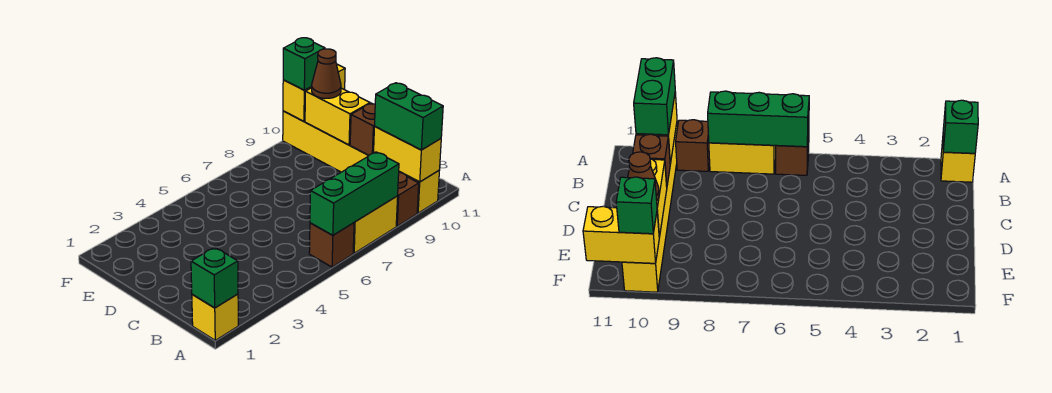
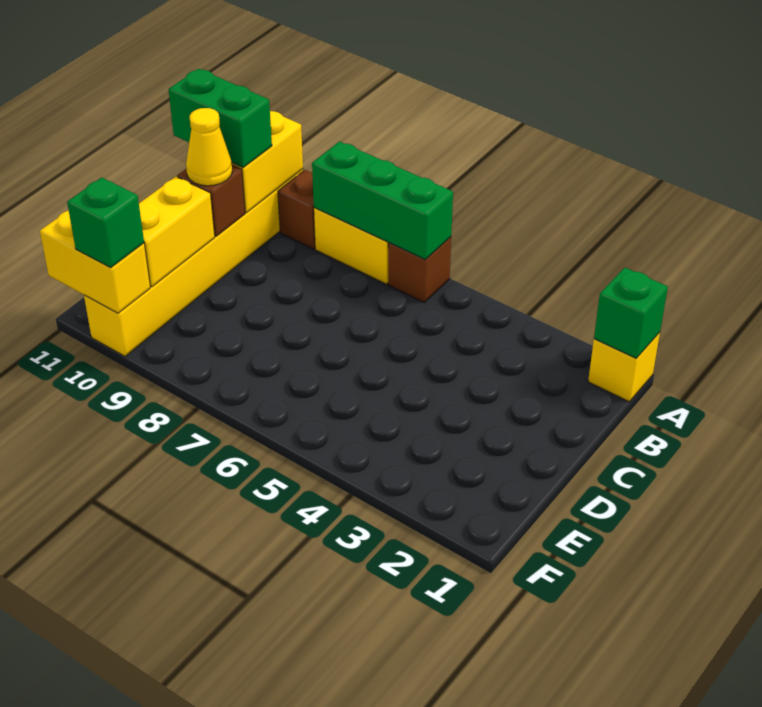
green brick A10:B10 level 3 -> green brick B10:B11 level 3
none -> yellow cone C10 level 3
brown cone E10 level 3 -> none

